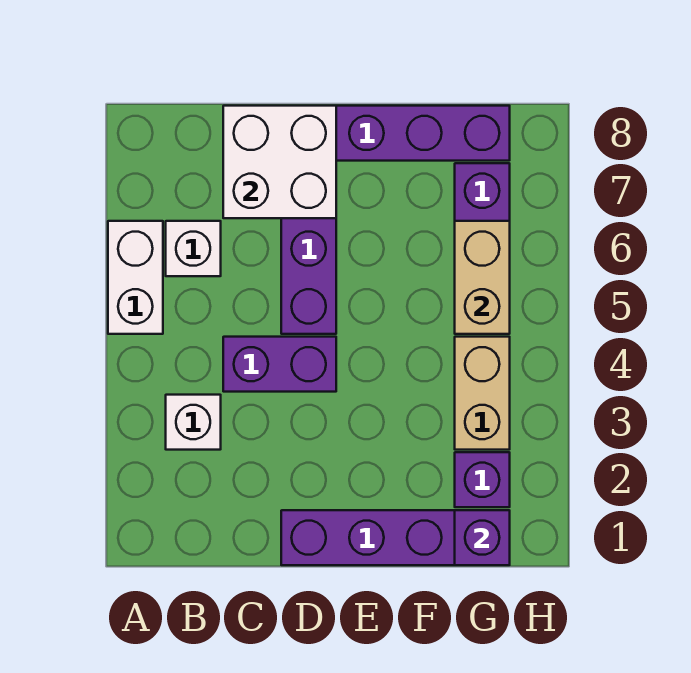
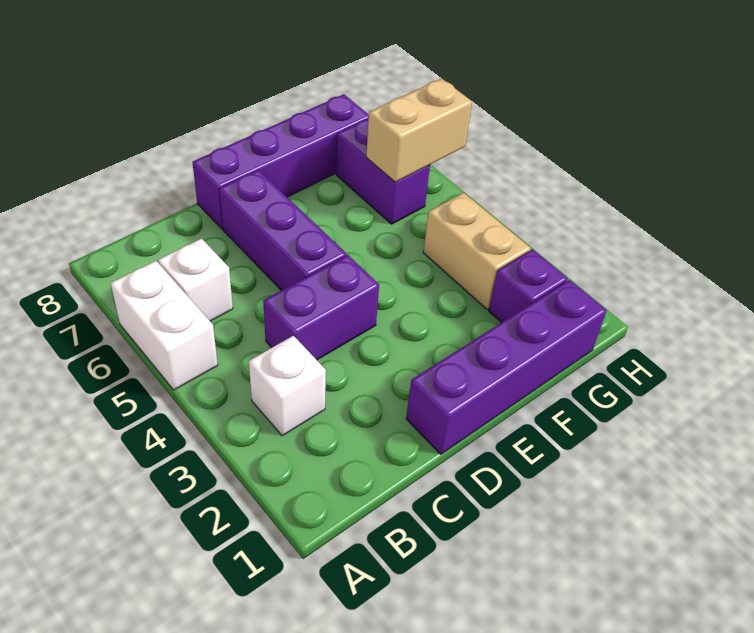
white brick C7:D8 level 2 -> none
purple brick G1 level 2 -> none
tan brick G5:G6 level 2 -> tan brick G6:H6 level 2

